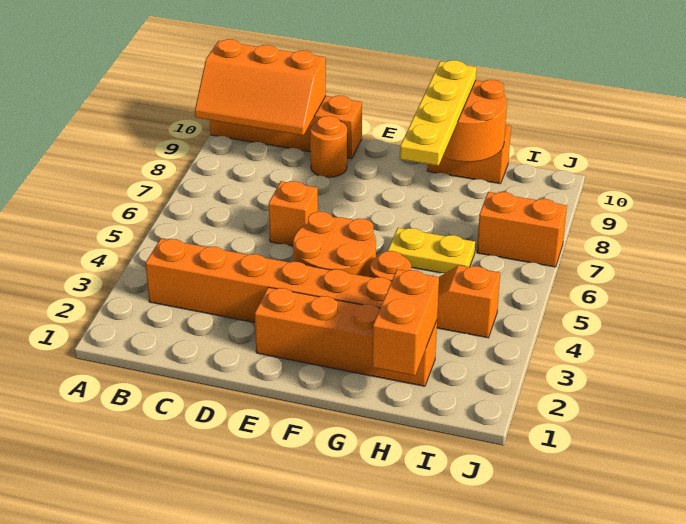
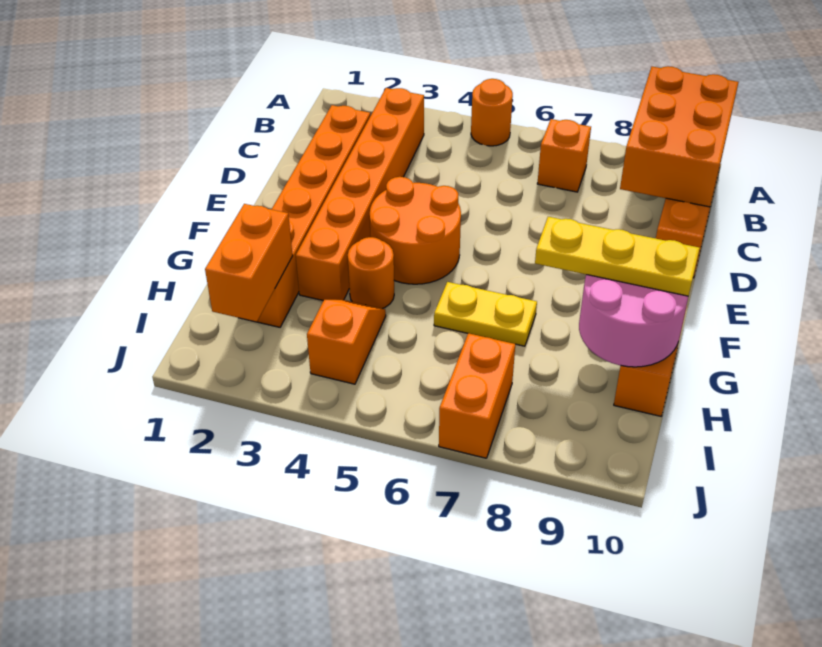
orange slope A9:C10 level 2 top 10 -> orange brick A9:C10 level 2
orange brick D6 level 1 -> orange brick B7 level 1
orange round brick D9 level 1 -> orange round brick A5 level 1
orange brick E2:H2 level 1 -> orange brick C2:H2 level 1
yellow plate G6:H6 level 1 -> yellow plate G6:G7 level 1
yellow plate G7:G10 level 3 -> yellow plate G8:G10 level 3
orange round brick G9:H10 level 2 -> pink round brick G9:H10 level 2
orange brick H1:H2 level 2 -> orange brick H2:I2 level 2

